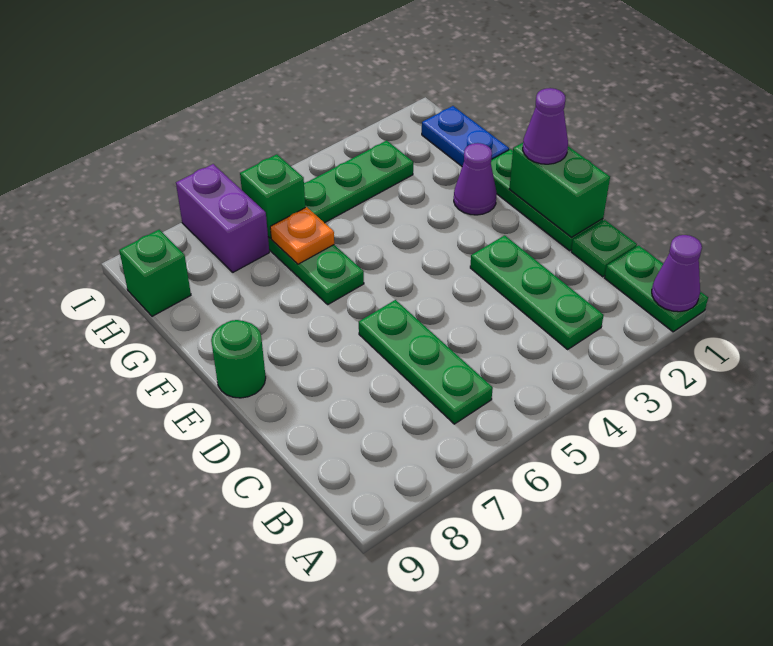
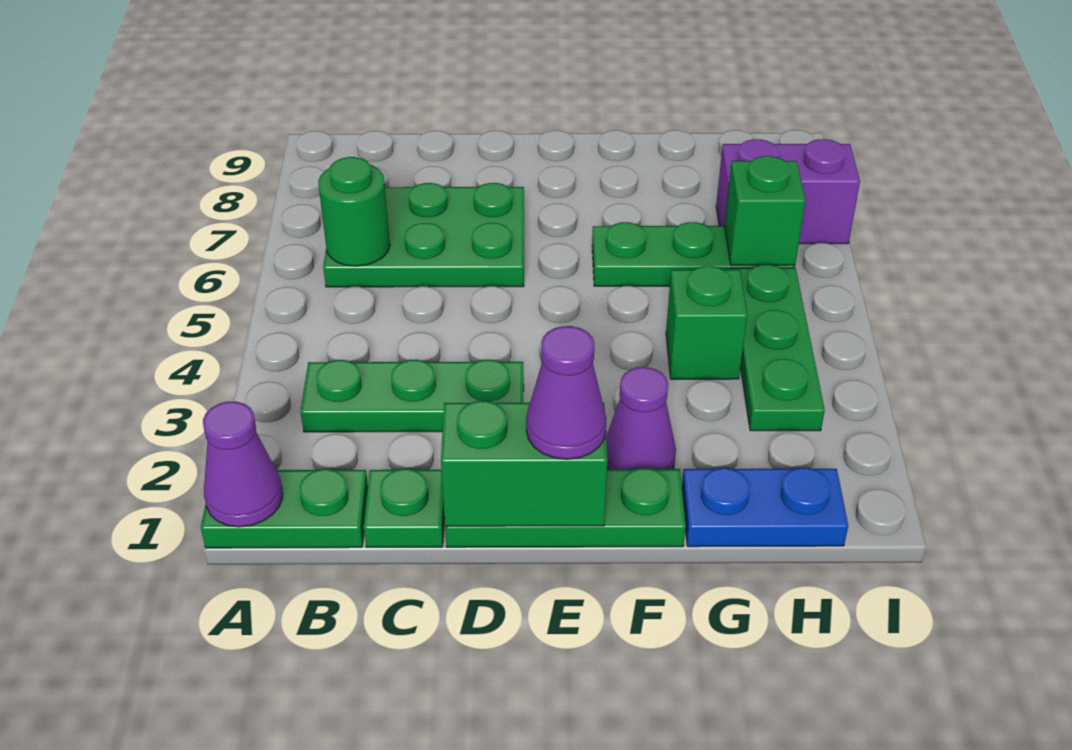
green plate B6:D6 level 1 -> green plate B6:D7 level 1
green round brick E9 level 1 -> green round brick B6 level 2
orange plate G6 level 2 -> none
green brick H9 level 1 -> green brick G4 level 1

